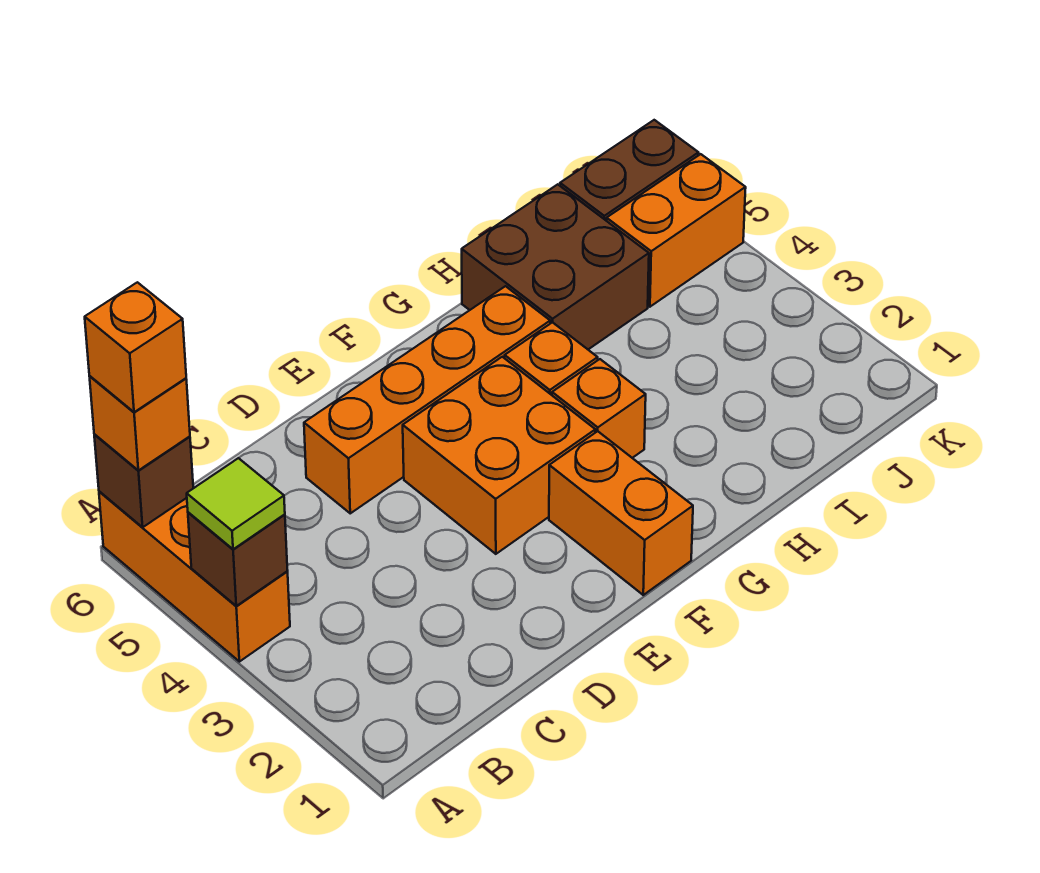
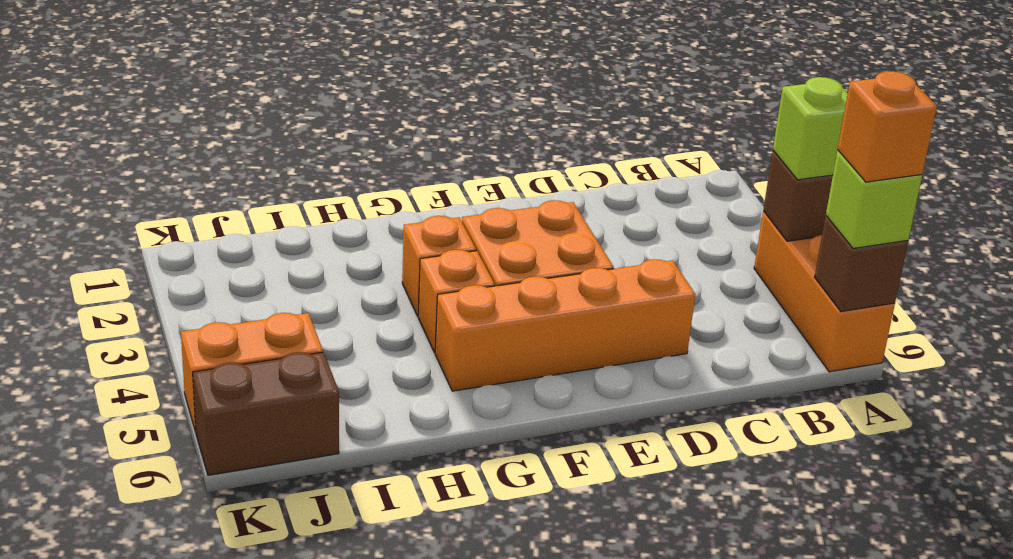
lime tile A4 level 3 -> lime brick A4 level 3
orange brick A6 level 3 -> lime brick A6 level 3
orange brick F1:F2 level 1 -> none
brown brick H5:I6 level 1 -> none

